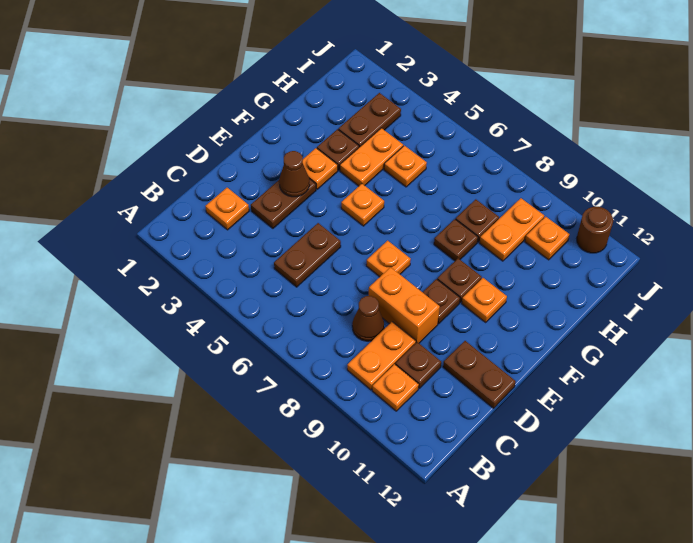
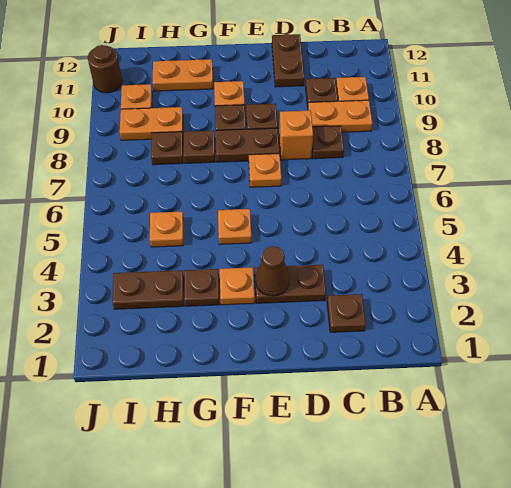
orange plate C2 level 1 -> brown plate C2 level 1
brown plate C5:D5 level 1 -> brown plate E8:F8 level 1
brown cone C8 level 1 -> brown plate C8 level 1
orange brick D8:D9 level 1 -> orange brick D8 level 1
orange plate G4:H4 level 1 -> orange plate G11:H11 level 1

